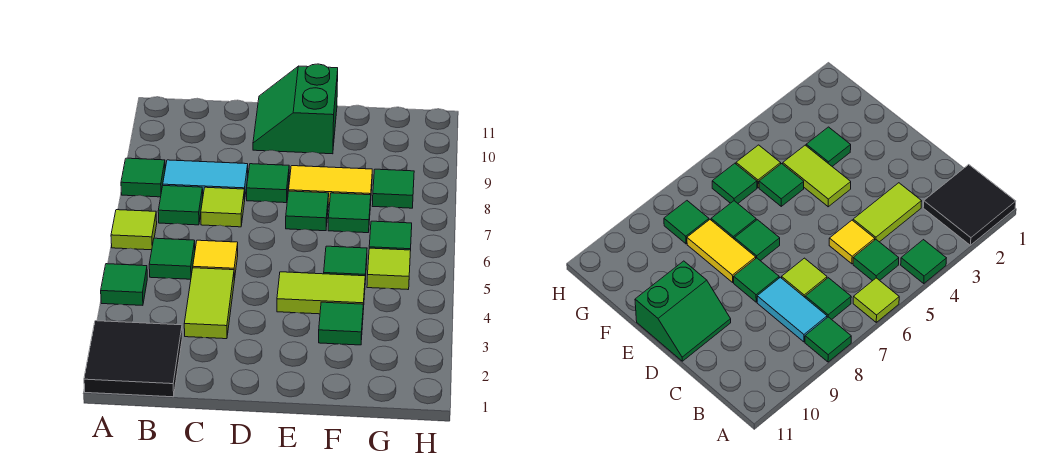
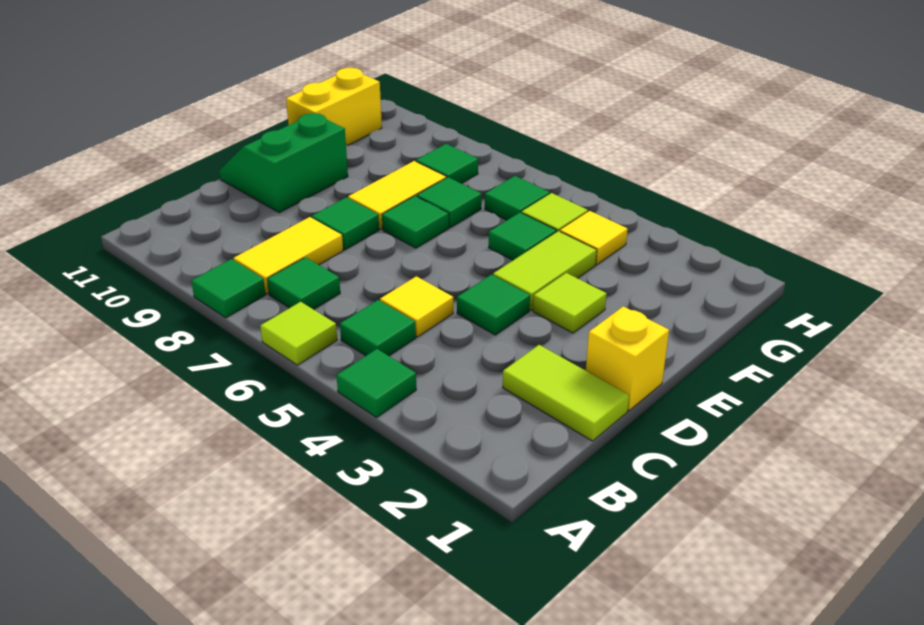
black tile A1:B2 level 1 -> none
cyan tile B8:C8 level 1 -> yellow tile B8:C8 level 1
lime tile C3:C4 level 1 -> lime tile C1:C2 level 1
lime tile C7 level 1 -> lime tile E3 level 1
none -> yellow brick D1 level 1
green slope D10:E11 level 1 top E -> green slope D10:E11 level 1 top 10
green tile F3 level 1 -> green tile D4 level 1
none -> yellow brick F11:G11 level 1
none -> yellow tile G4 level 1

